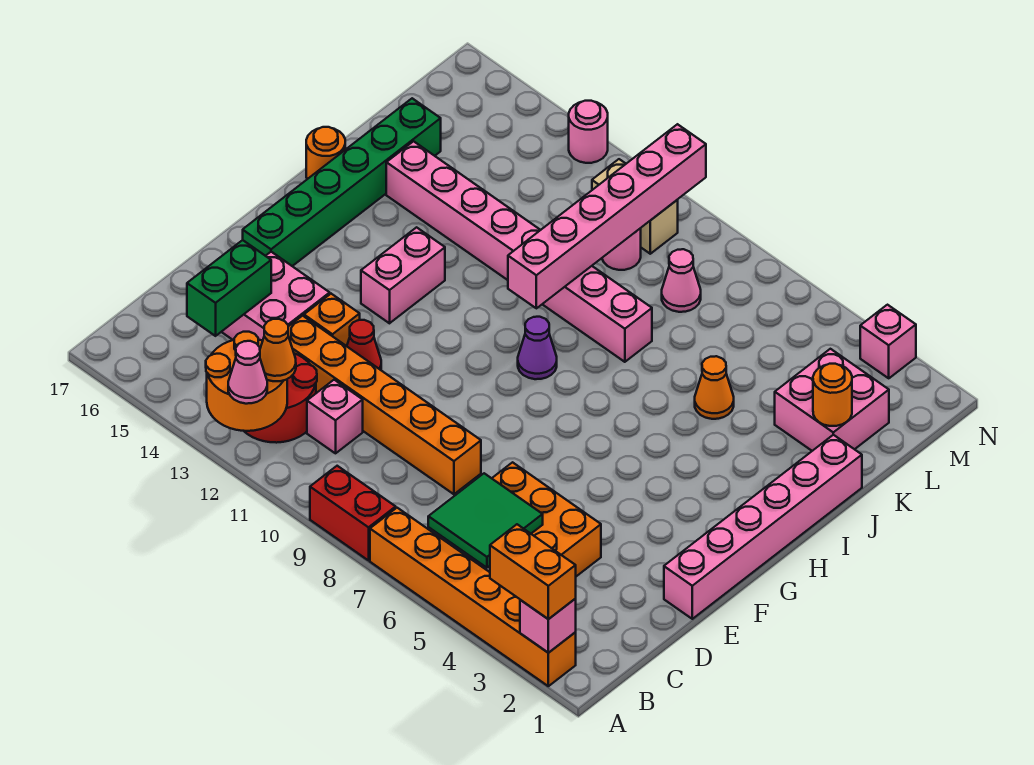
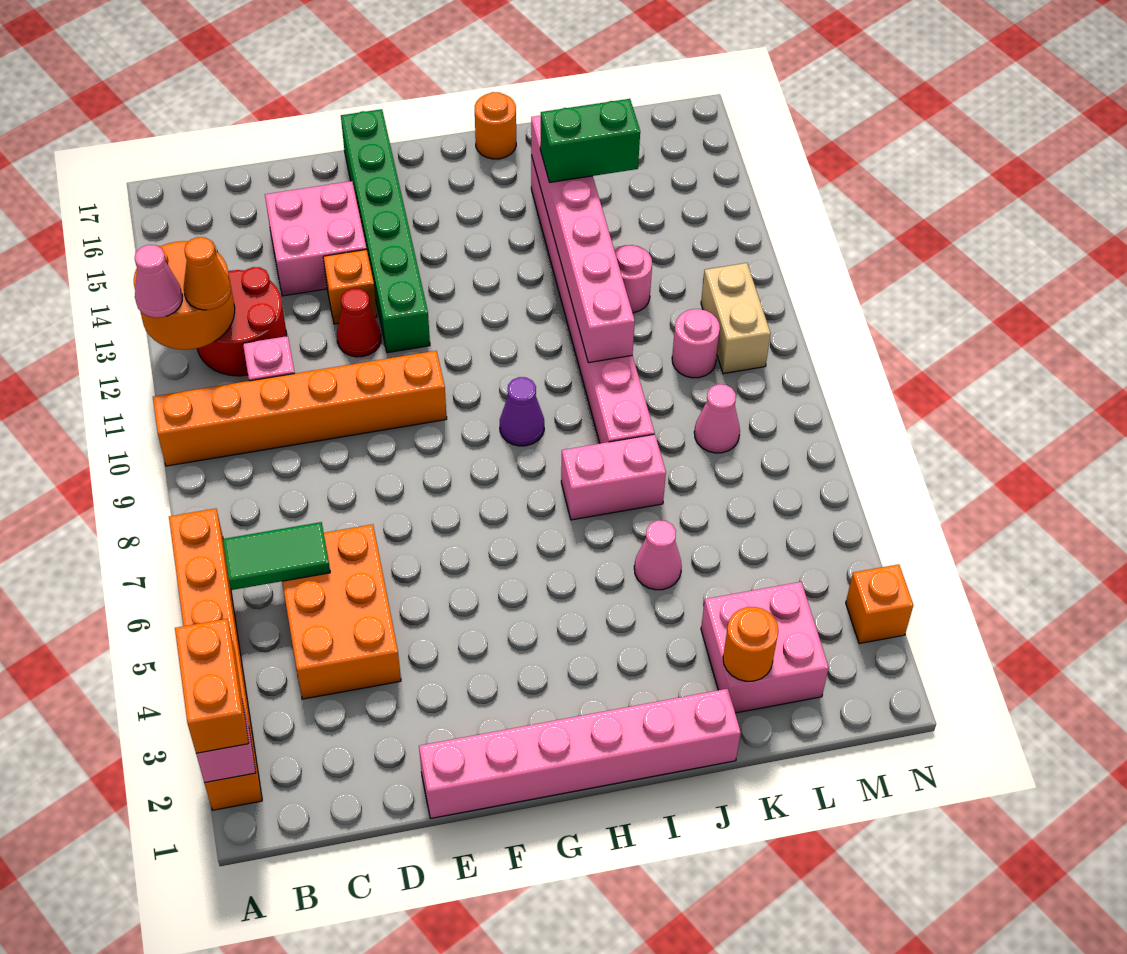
red brick A8:A9 level 1 -> none
green tile B5:C6 level 2 -> green tile B6:C6 level 2
green brick C15:D15 level 2 -> green brick J14:K14 level 3
orange brick D8:D13 level 1 -> orange brick A10:F10 level 1
green brick F16:K16 level 1 -> green brick F12:F17 level 1
pink brick G13:H13 level 1 -> pink brick I7:J7 level 1
pink brick I10:N10 level 2 -> pink brick J10:J15 level 2
orange cone J5 level 1 -> pink cone J5 level 1
pink brick N3 level 1 -> orange brick N3 level 1
pink round brick N13 level 1 -> pink round brick K12 level 1

